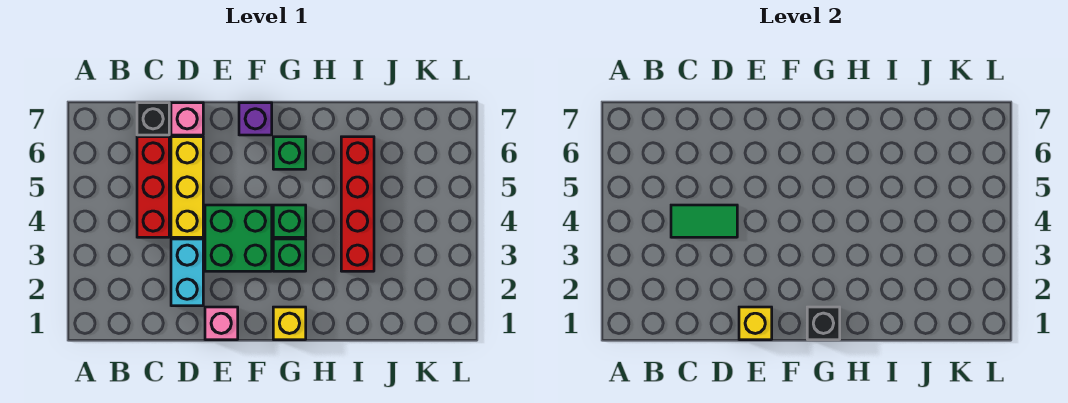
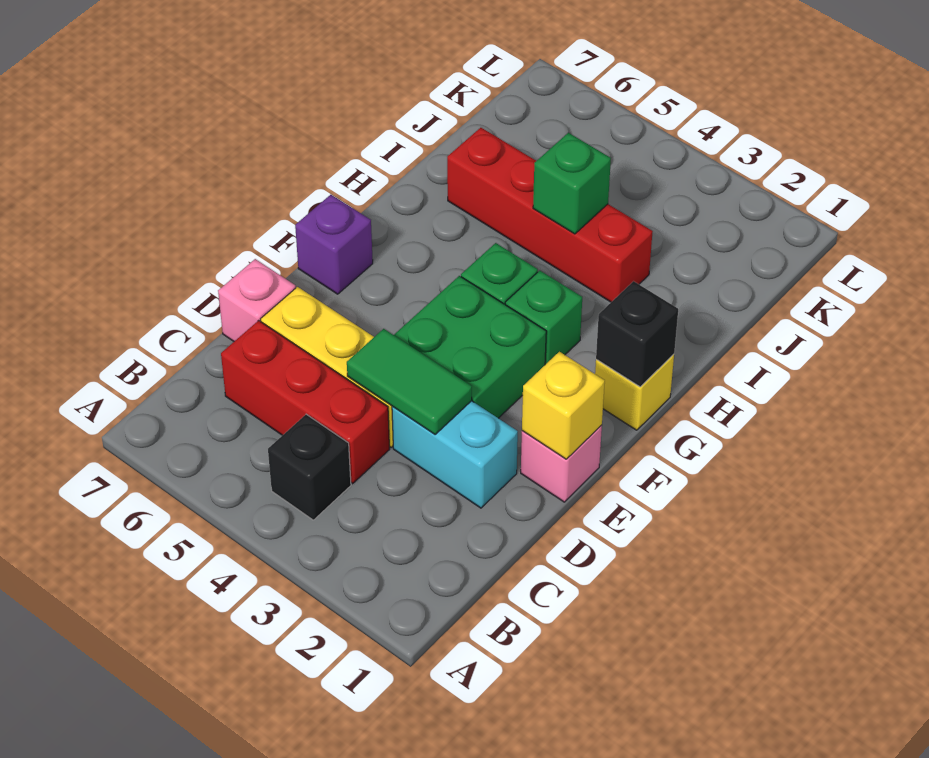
green tile C4:D4 level 2 -> green tile D3:D4 level 2
black brick C7 level 1 -> black brick B4 level 1
green brick G6 level 1 -> green brick I4 level 2

